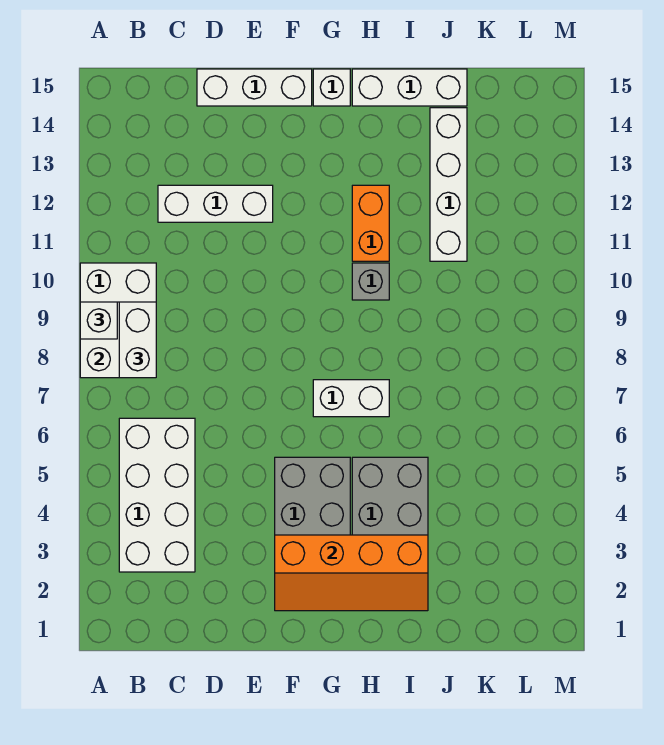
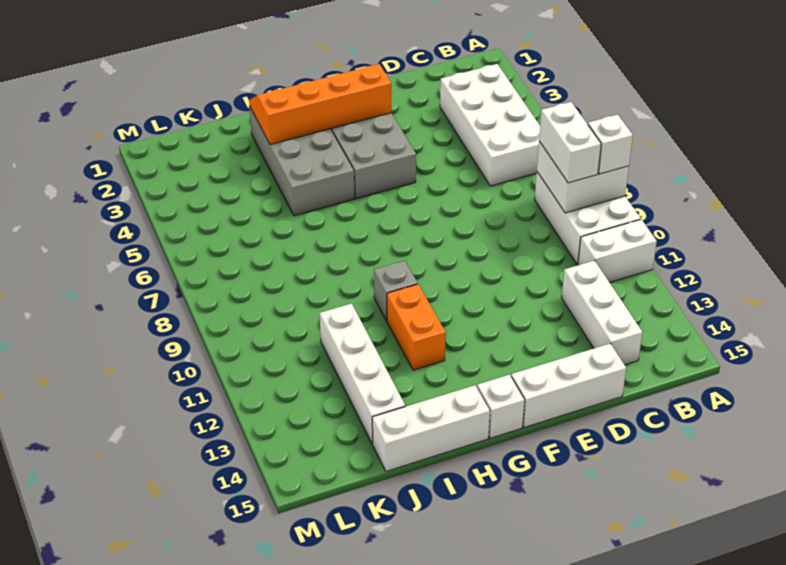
white brick C12:E12 level 1 -> white brick C12:C14 level 1
white brick G7:H7 level 1 -> white brick A11:B11 level 1

